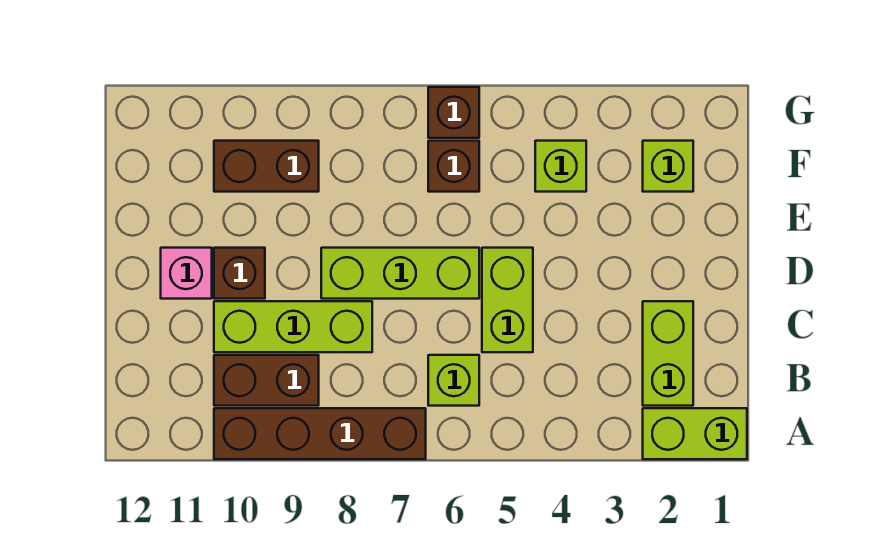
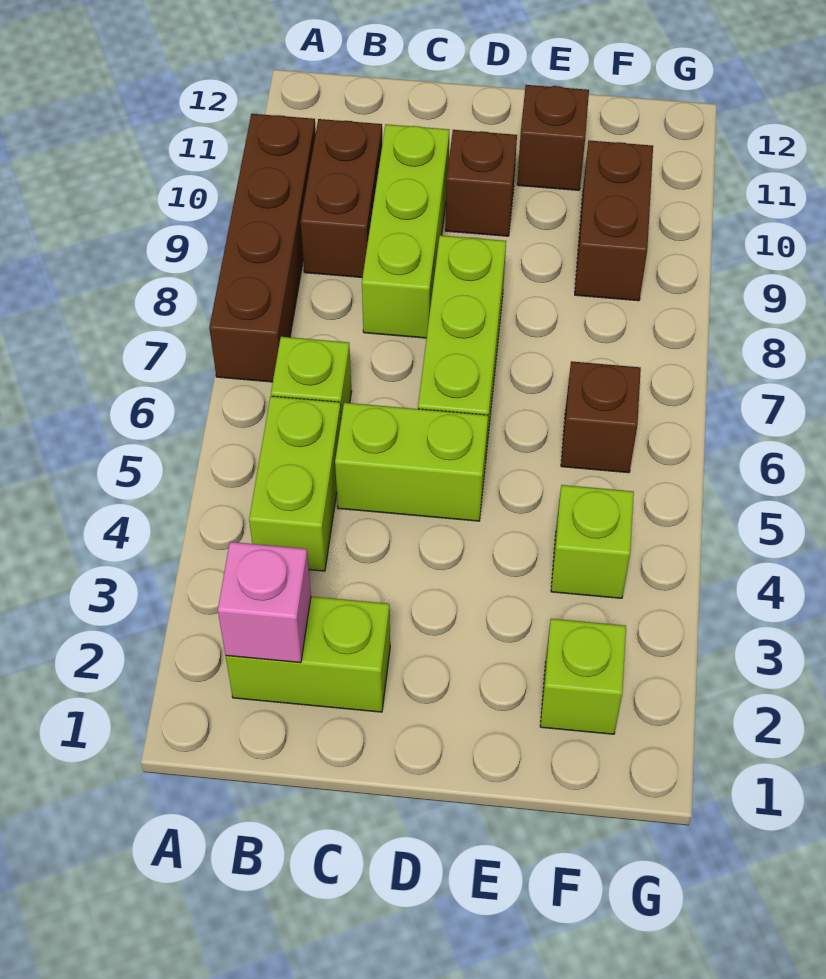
lime brick A1:A2 level 1 -> lime brick B4:B5 level 1
pink brick D11 level 1 -> pink brick B2 level 2
brown brick G6 level 1 -> brown brick E11 level 1

